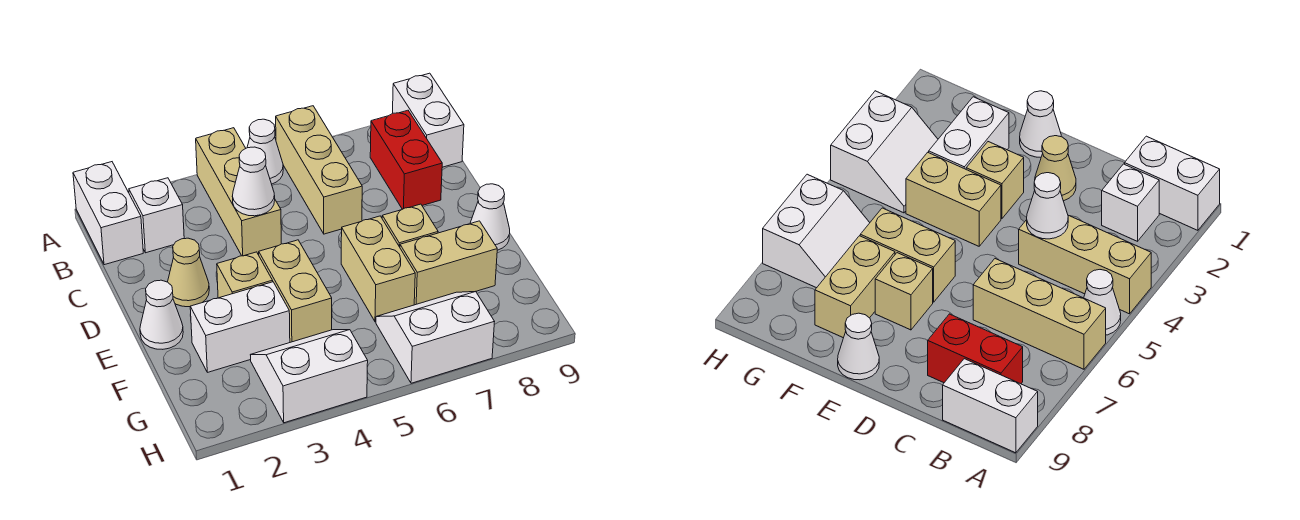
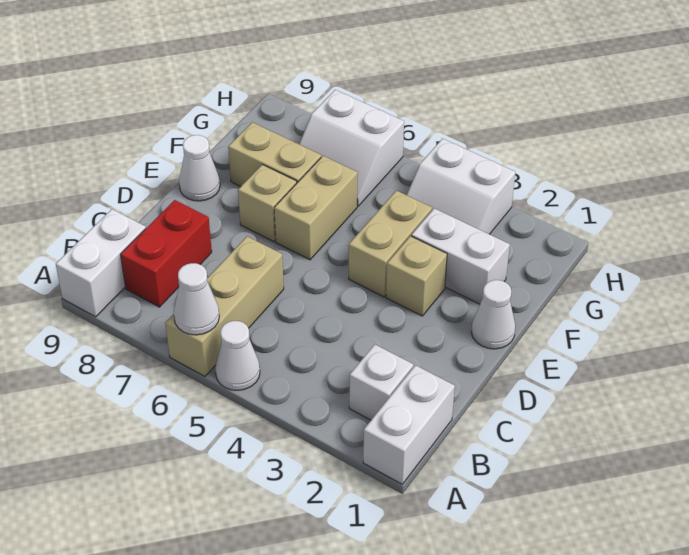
tan brick A4:C4 level 1 -> none
white cone C4 level 2 -> white cone A6 level 2
tan cone D2 level 1 -> none

